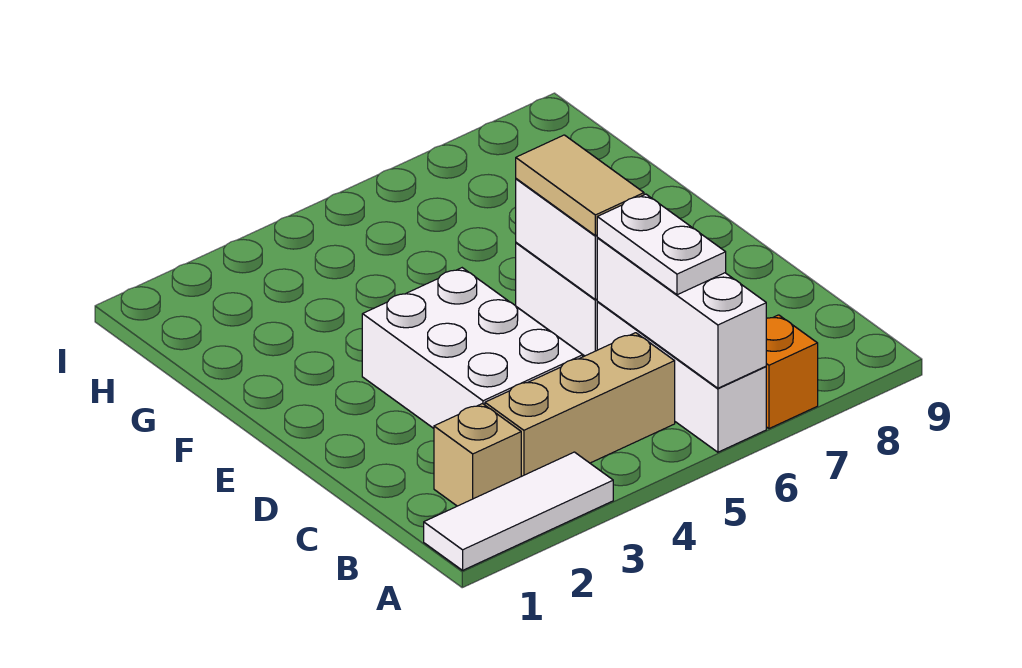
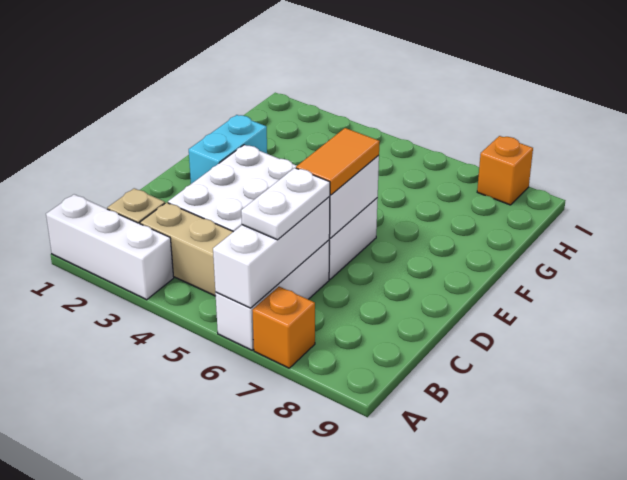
white tile A1:A3 level 1 -> white brick A1:A3 level 1
tan tile D6:E6 level 3 -> orange tile D6:E6 level 3
none -> cyan brick E2:F2 level 1
none -> orange brick I8 level 1

